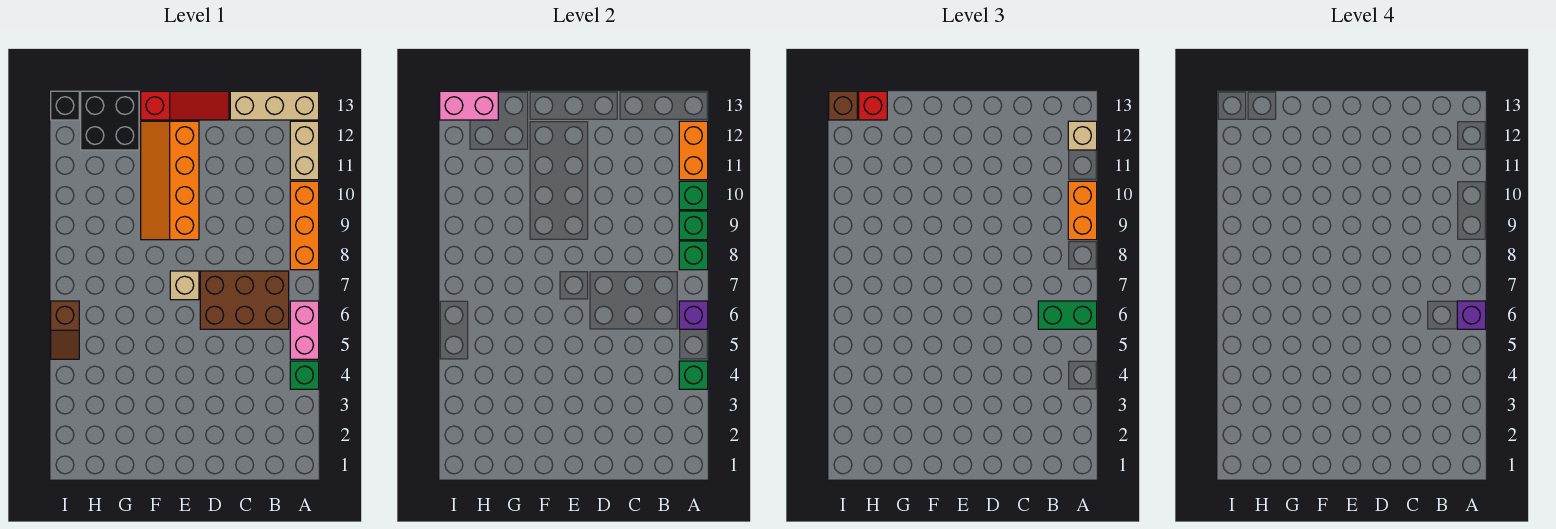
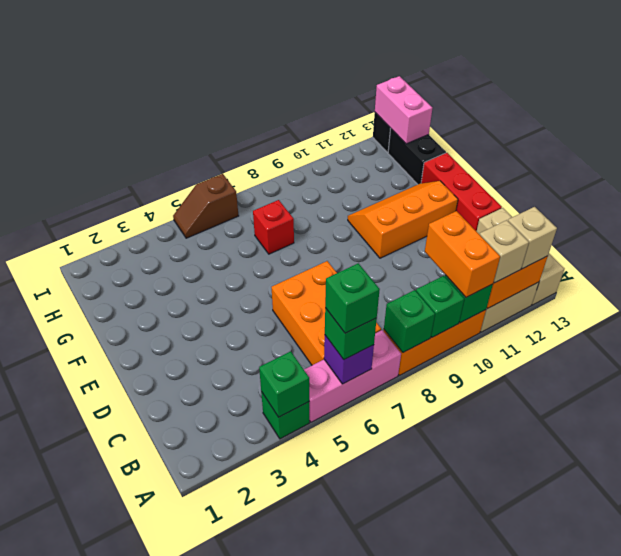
pink brick A5:A6 level 1 -> pink brick A5:A7 level 1
green brick A6:B6 level 3 -> green brick A6 level 3
purple brick A6 level 4 -> green brick A6 level 4
orange brick A9:A10 level 3 -> orange brick A10:B10 level 3
brown brick B6:D7 level 1 -> orange brick B6:D7 level 1
red slope D13:F13 level 1 top F -> red brick D13:F13 level 1
tan brick E7 level 1 -> tan brick A11 level 3
orange slope E9:F12 level 1 top E -> orange slope E10:F12 level 1 top E
black brick G12:H13 level 1 -> black brick G13:H13 level 1
red brick H13 level 3 -> red brick G7 level 1
brown brick I13 level 3 -> none

